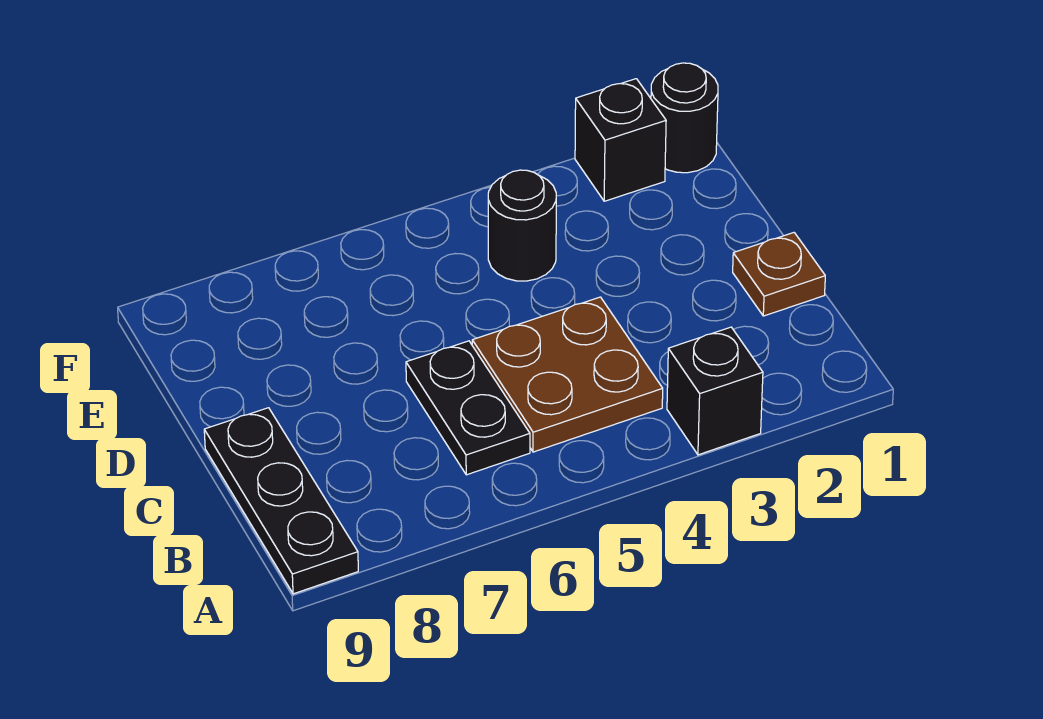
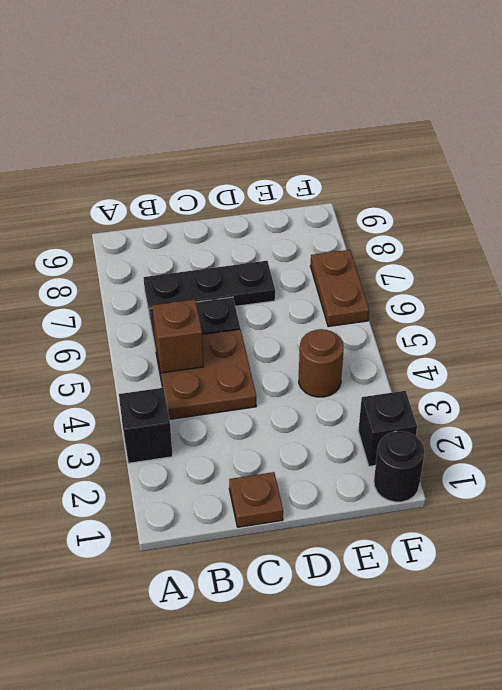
black plate A9:C9 level 1 -> black plate B7:D7 level 1
none -> brown brick B5 level 2
black round brick E4 level 1 -> brown round brick E4 level 1
none -> brown plate F6:F7 level 1

